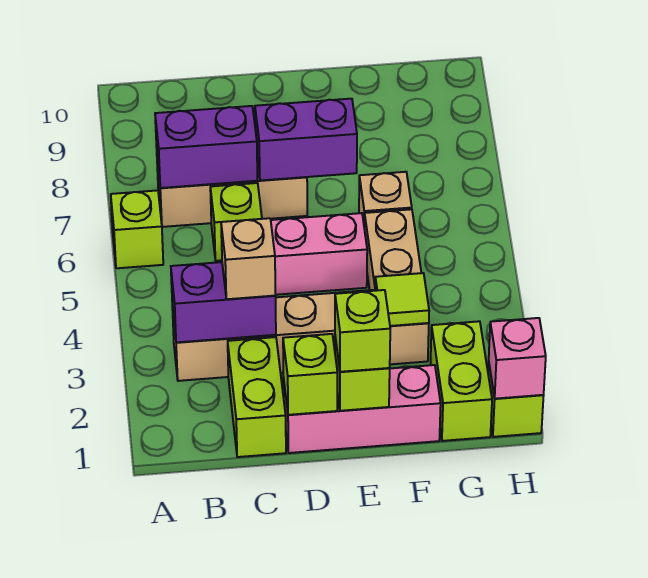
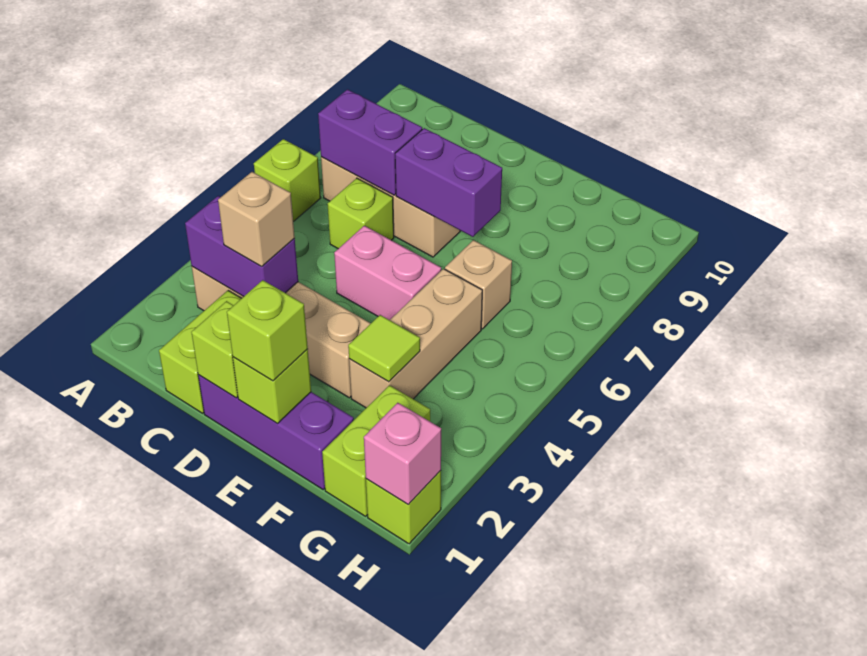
pink brick D1:F1 level 1 -> purple brick D1:F1 level 1

